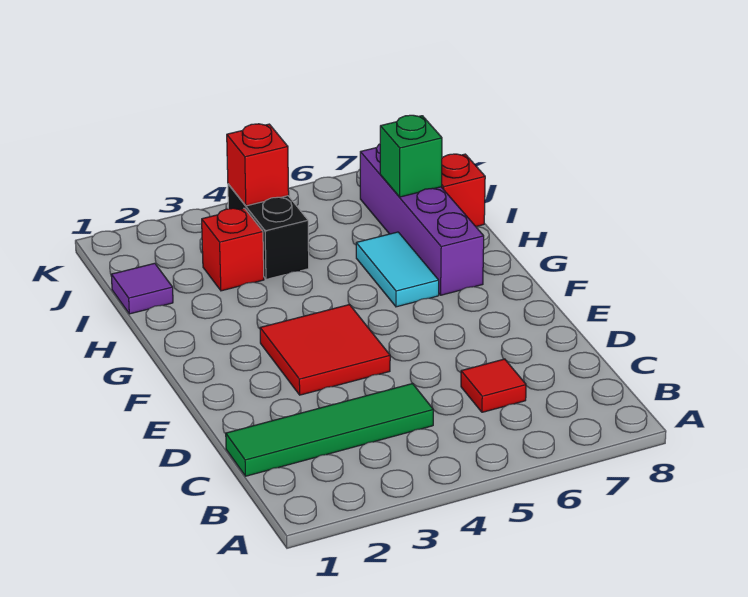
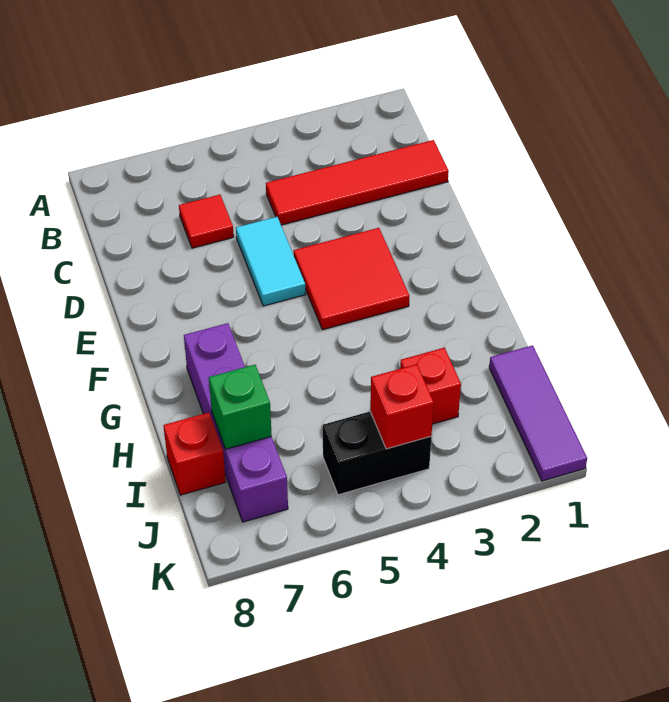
green tile C1:C4 level 1 -> red tile C1:C4 level 1
cyan tile G6:H6 level 1 -> cyan tile D5:E5 level 1
purple tile I1 level 1 -> purple tile I1:K1 level 1
black brick I4:J4 level 1 -> black brick J4:J5 level 1

